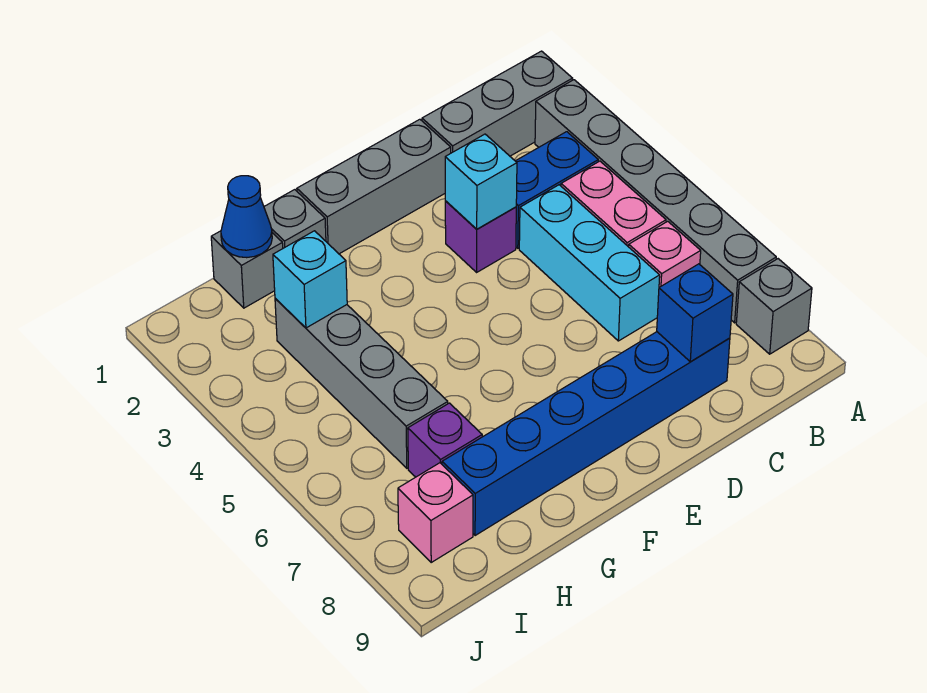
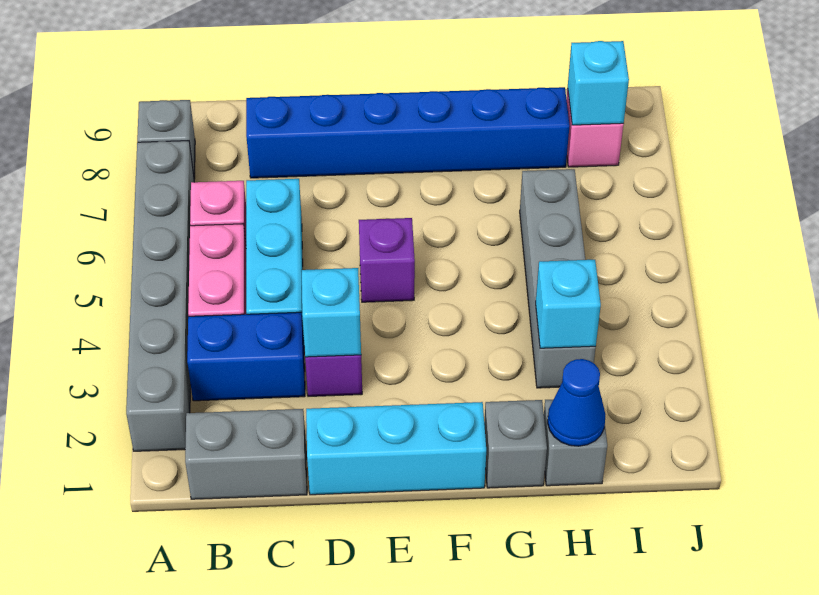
grey brick A1:C1 level 1 -> grey brick B1:C1 level 1
blue brick C8 level 2 -> none
grey brick D1:F1 level 1 -> cyan brick D1:F1 level 1
purple brick H7 level 1 -> purple brick E5 level 1
none -> cyan brick I8 level 2

